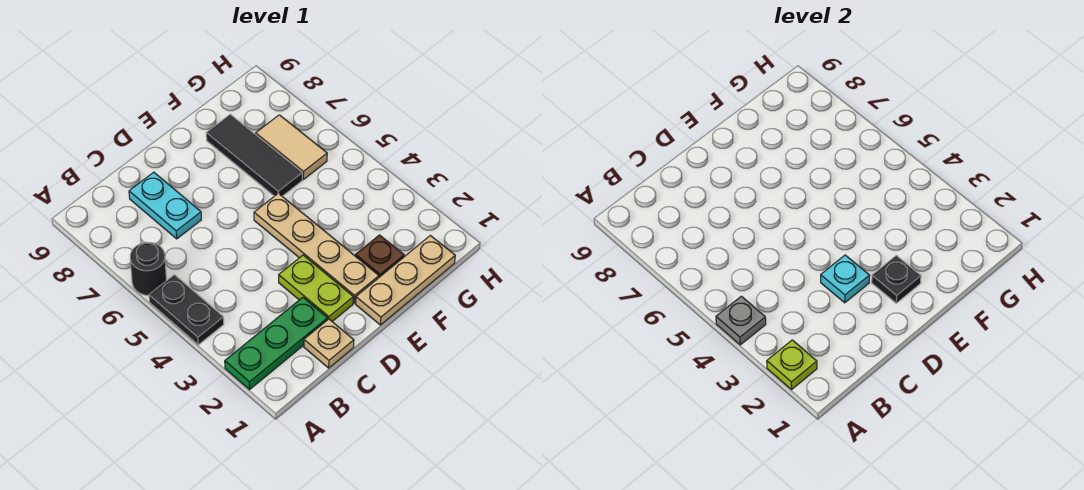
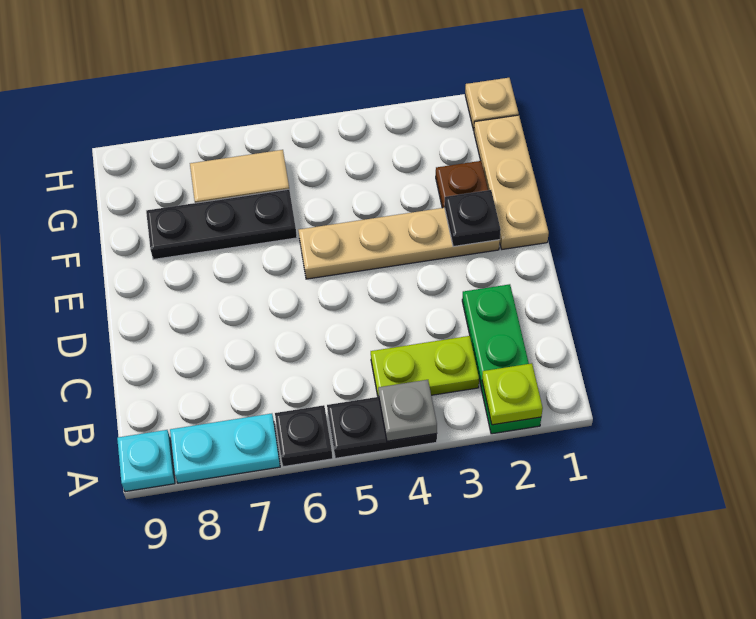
black round brick A6 level 1 -> black plate A6 level 1
tan plate C1 level 1 -> tan plate H1 level 1
cyan plate C7:C8 level 1 -> cyan plate A7:A8 level 1
lime plate D2:D3 level 1 -> lime plate B3:B4 level 1
cyan plate D3 level 2 -> cyan plate A9 level 1
black tile F6:F8 level 1 -> black plate F6:F8 level 1

